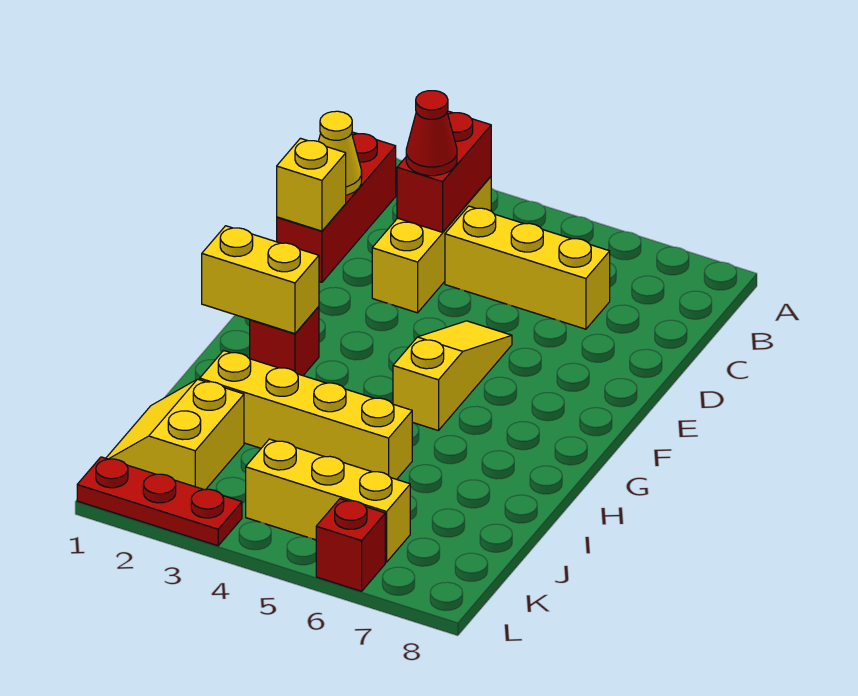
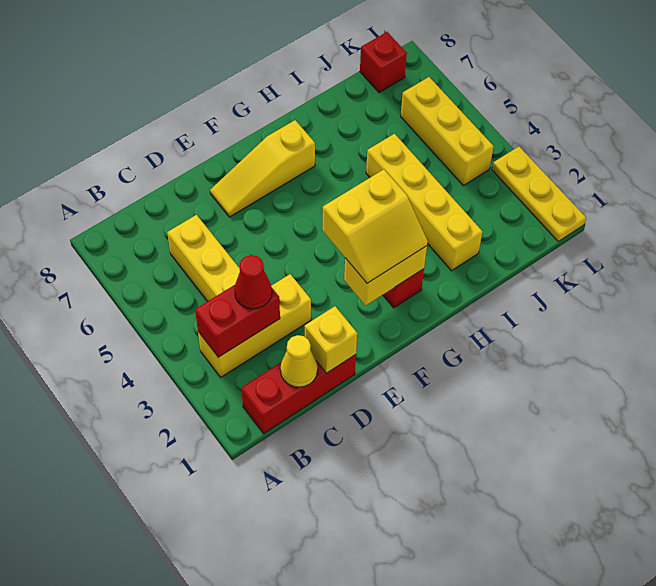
yellow slope E5:G5 level 1 top G -> yellow slope E7:G7 level 1 top G
yellow brick G1:G2 level 2 -> yellow brick F2:G2 level 2
yellow slope J1:K2 level 1 top 2 -> yellow slope F2:G3 level 3 top 3
red plate L1:L3 level 1 -> yellow plate L1:L3 level 1
red brick L6 level 1 -> red brick K8 level 1

